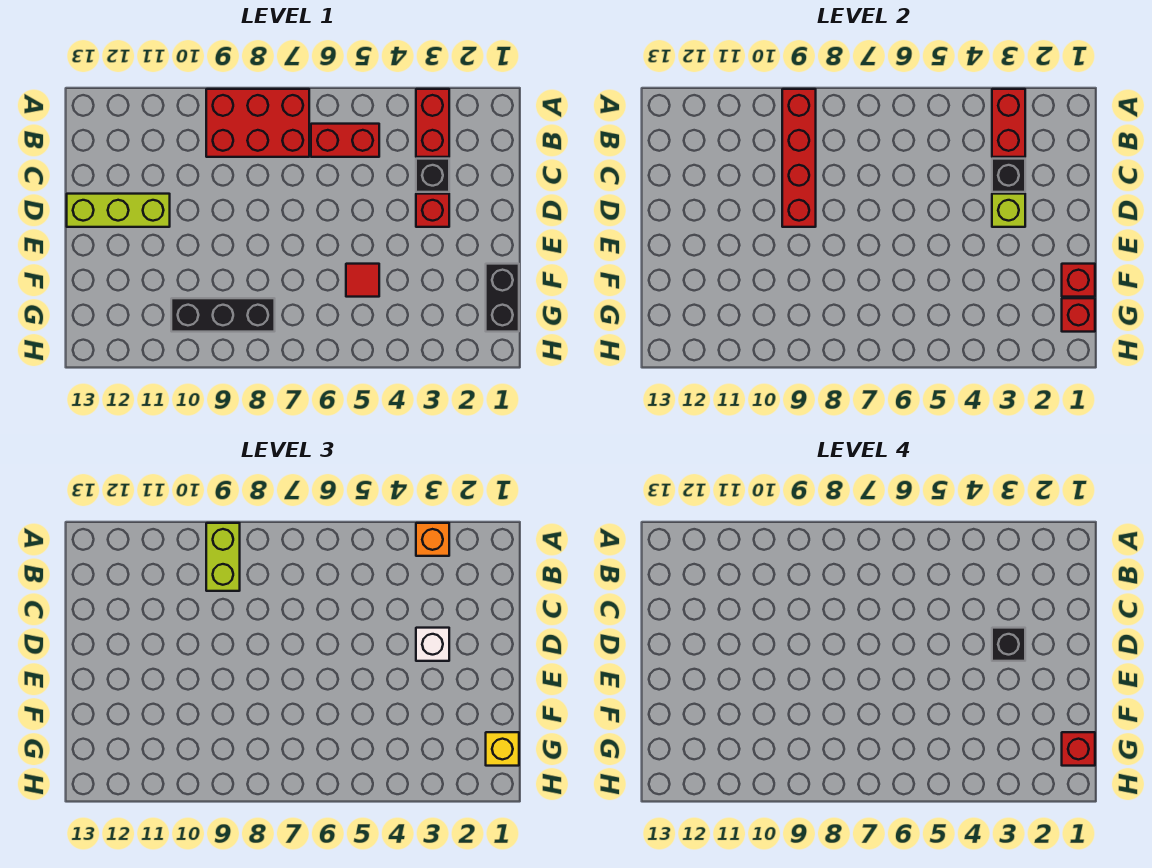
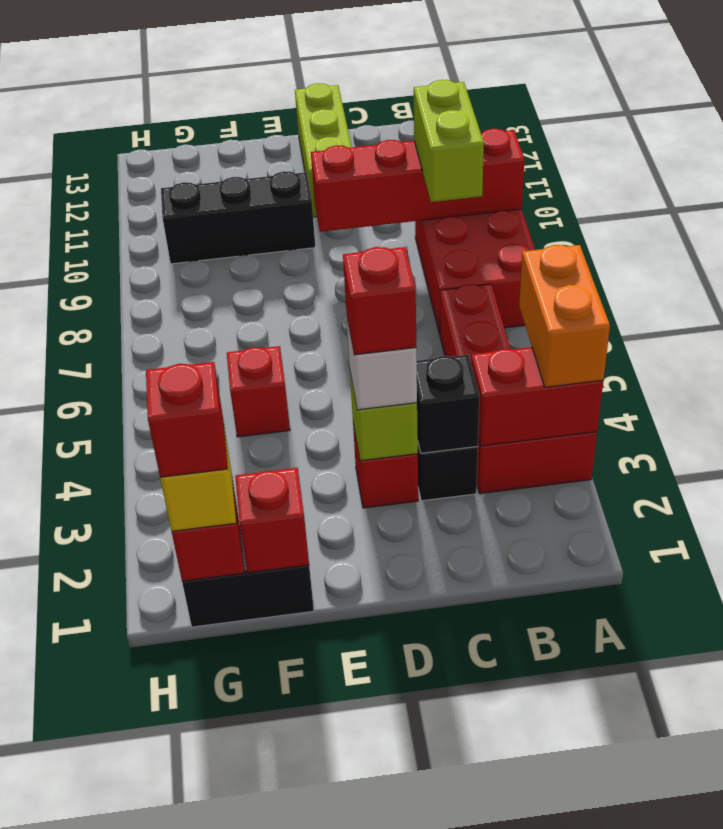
orange brick A3 level 3 -> orange brick A3:A4 level 3
lime brick A9:B9 level 3 -> lime brick B8:B9 level 3
black brick D3 level 4 -> red brick D3 level 4
red tile F5 level 1 -> red brick F5 level 1
black brick G8:G10 level 1 -> black brick E10:G10 level 1

